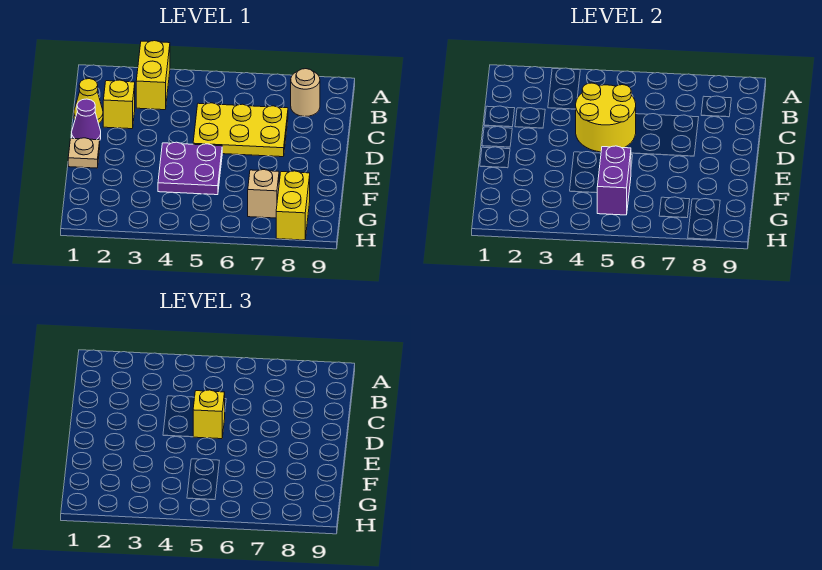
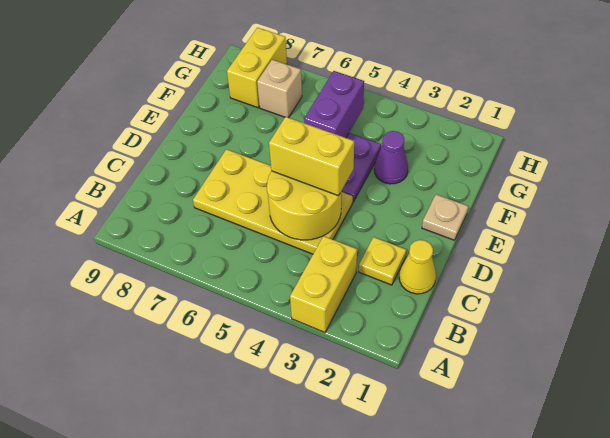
tan round brick B8 level 1 -> none
yellow brick C2 level 1 -> yellow plate C2 level 1
yellow plate C5:D7 level 1 -> yellow plate C4:D7 level 1
purple cone D1 level 1 -> purple cone F3 level 1
yellow brick D5 level 3 -> yellow brick D4:D5 level 3

